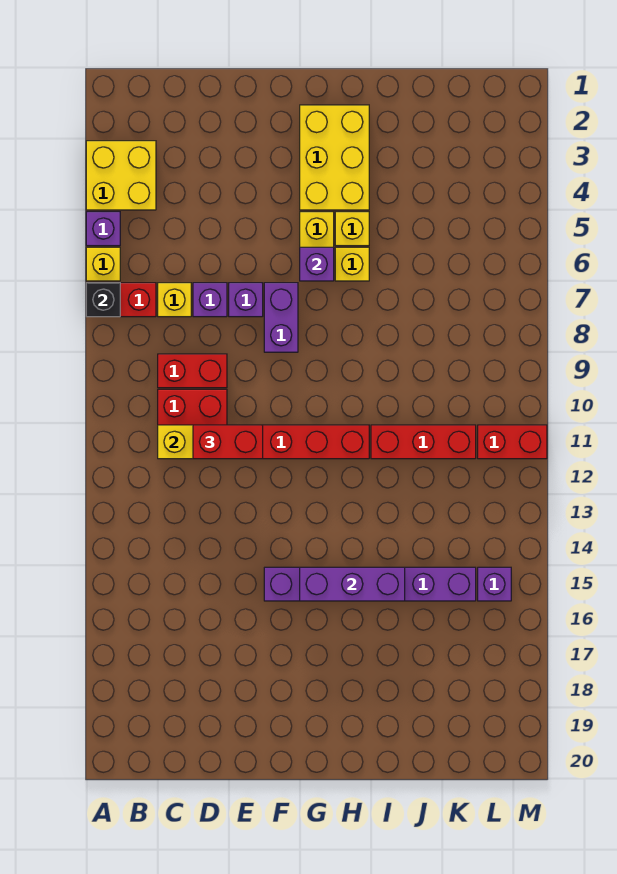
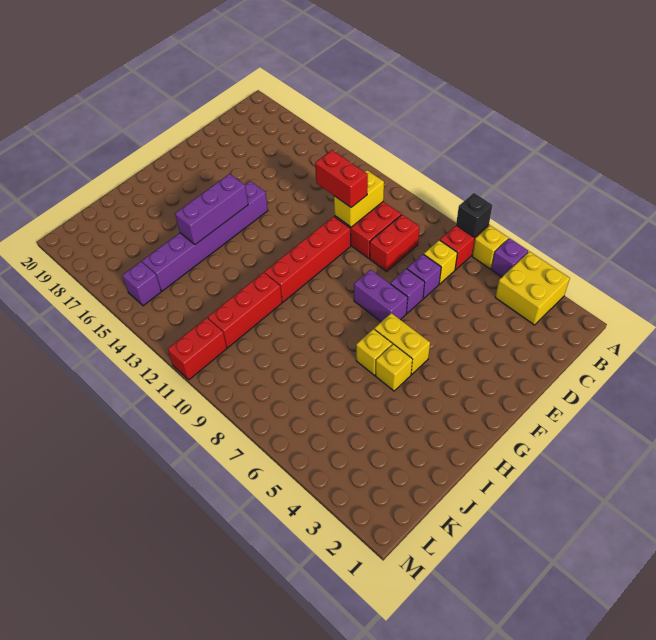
red brick D11:E11 level 3 -> red brick D11:D12 level 3
yellow brick G2:H4 level 1 -> none
purple brick G6 level 2 -> none

